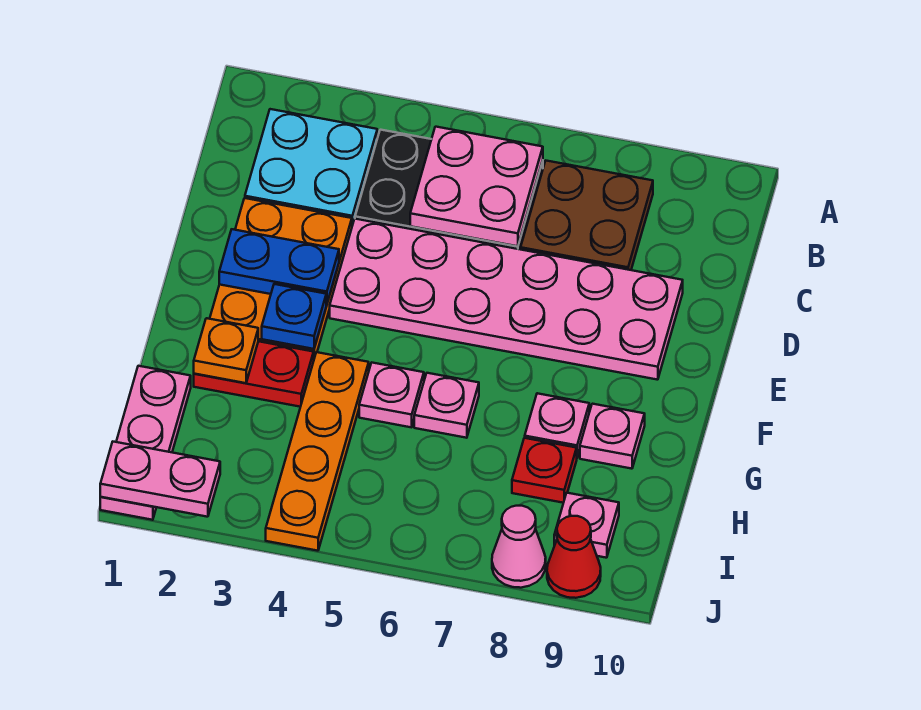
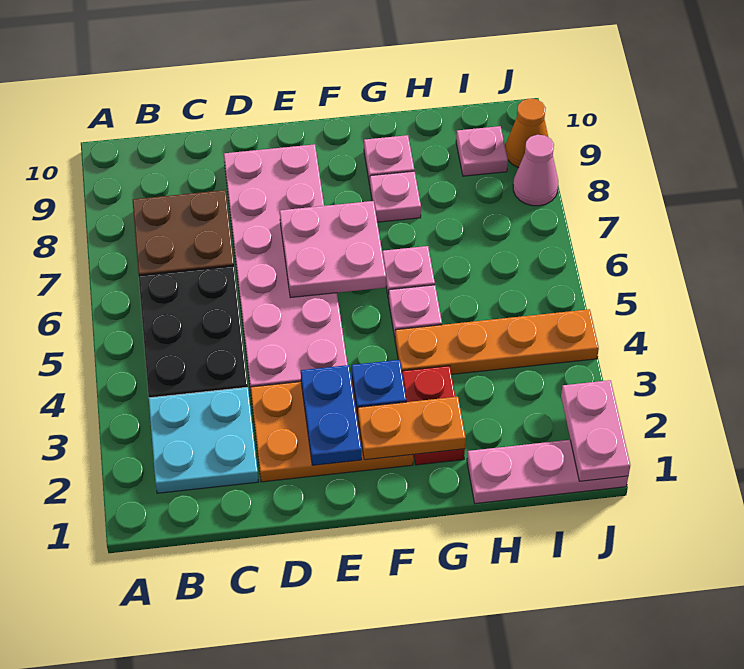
pink plate B5:C6 level 2 -> pink plate E6:F7 level 2
orange plate G2 level 2 -> orange plate F2:G2 level 2
red plate H8 level 1 -> none
red cone J9 level 1 -> orange cone J9 level 1

